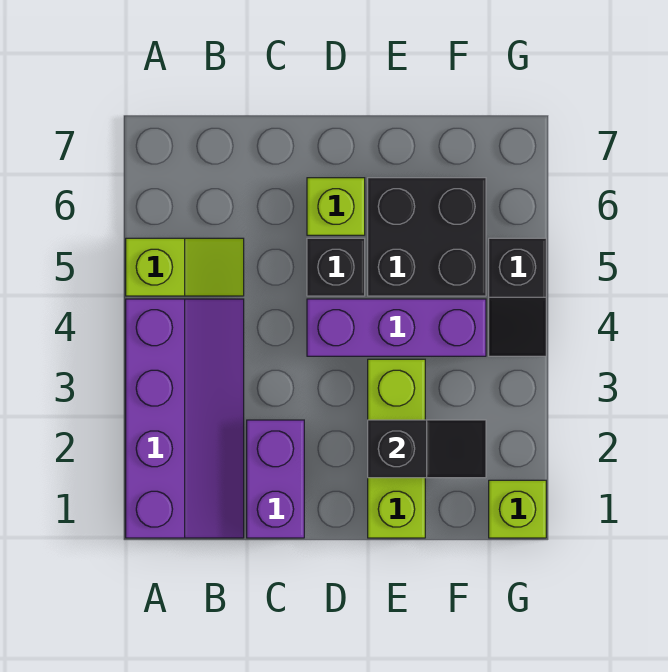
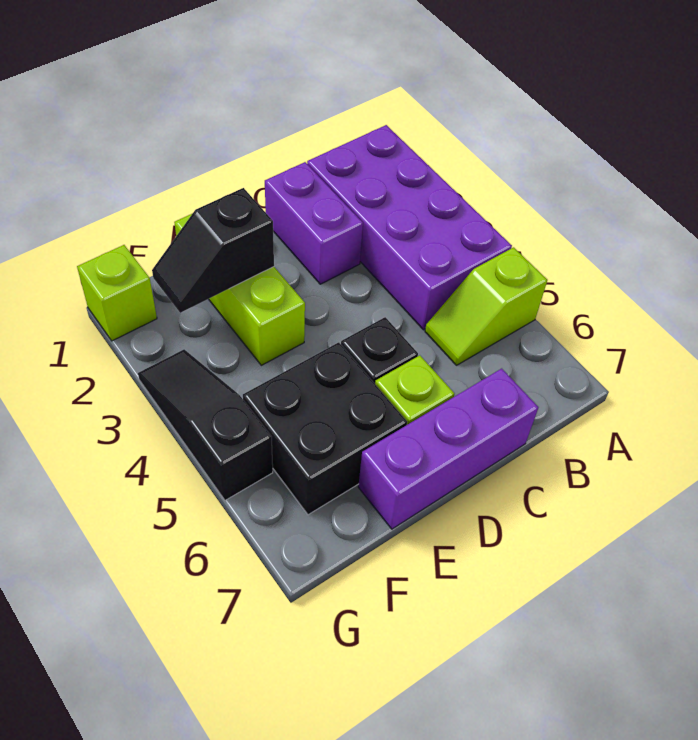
purple slope A1:B4 level 1 top A -> purple brick A1:B4 level 1
purple brick D4:F4 level 1 -> purple brick C7:E7 level 1
black slope G4:G5 level 1 top 5 -> black slope G3:G5 level 1 top 5

